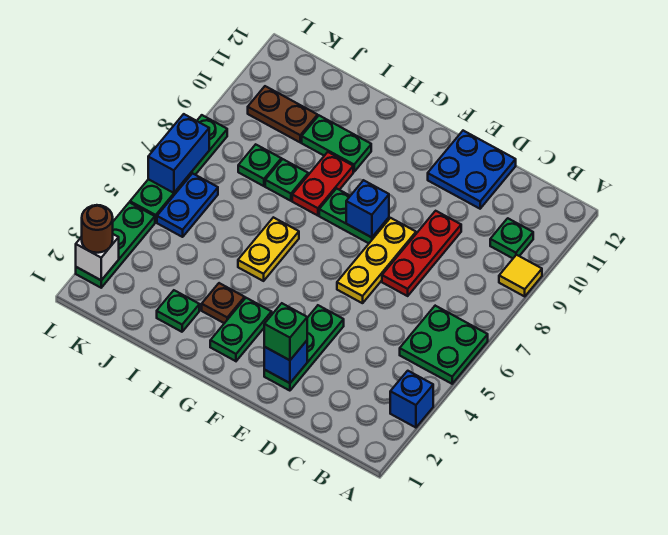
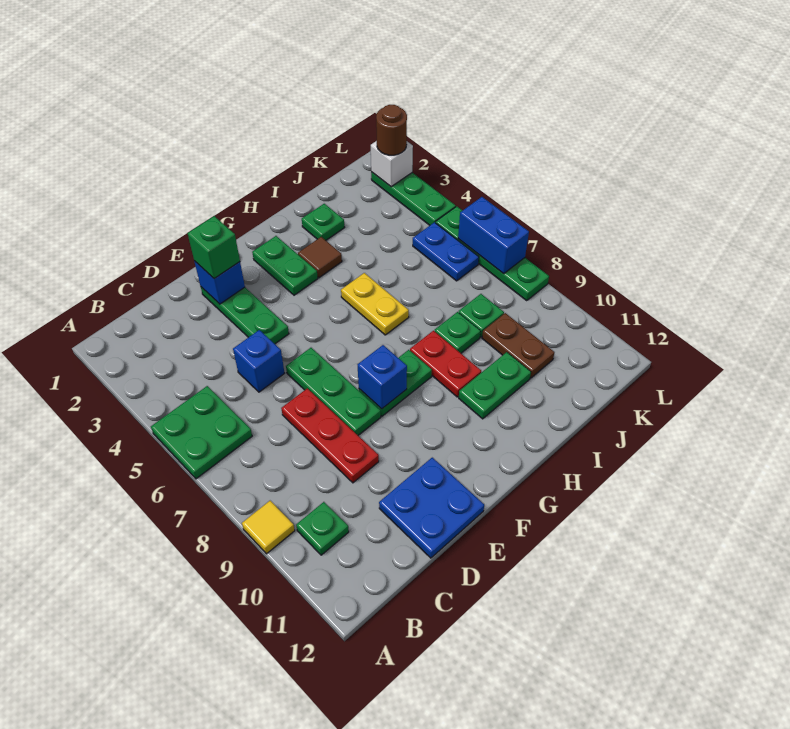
blue brick A3 level 1 -> blue brick D5 level 1
yellow plate E6:E8 level 1 -> green plate E6:E8 level 1
brown plate H3 level 1 -> brown tile H3 level 1
brown plate J10:K10 level 1 -> brown plate J9:J10 level 1

